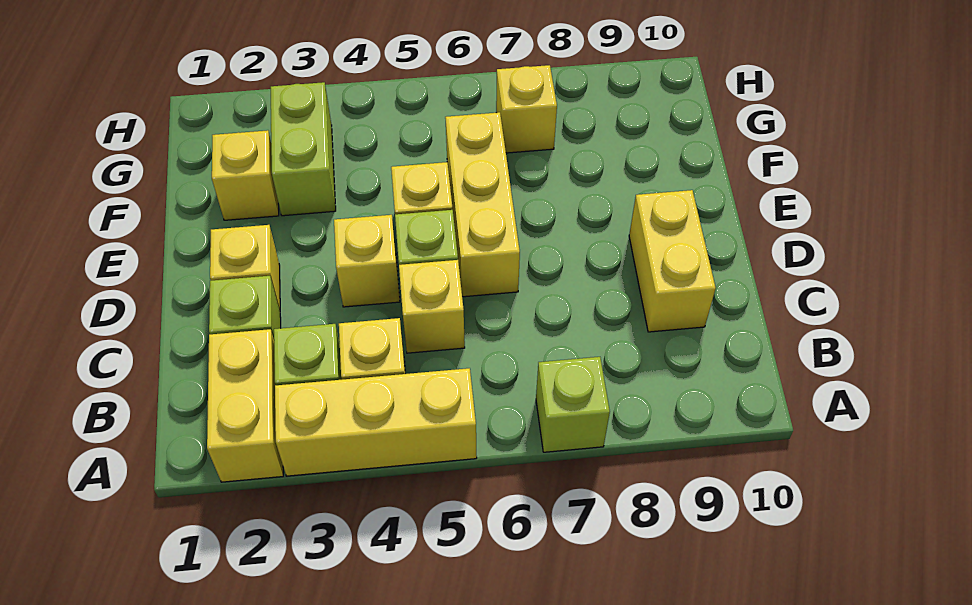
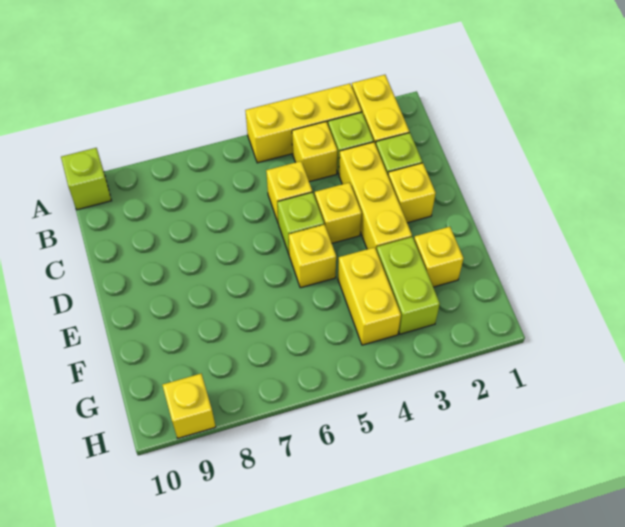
lime brick A7 level 1 -> lime brick A10 level 1
yellow brick C9:D9 level 1 -> yellow brick F4:G4 level 1
yellow brick D6:F6 level 1 -> yellow brick C3:E3 level 1
yellow brick G7 level 1 -> yellow brick H9 level 1

